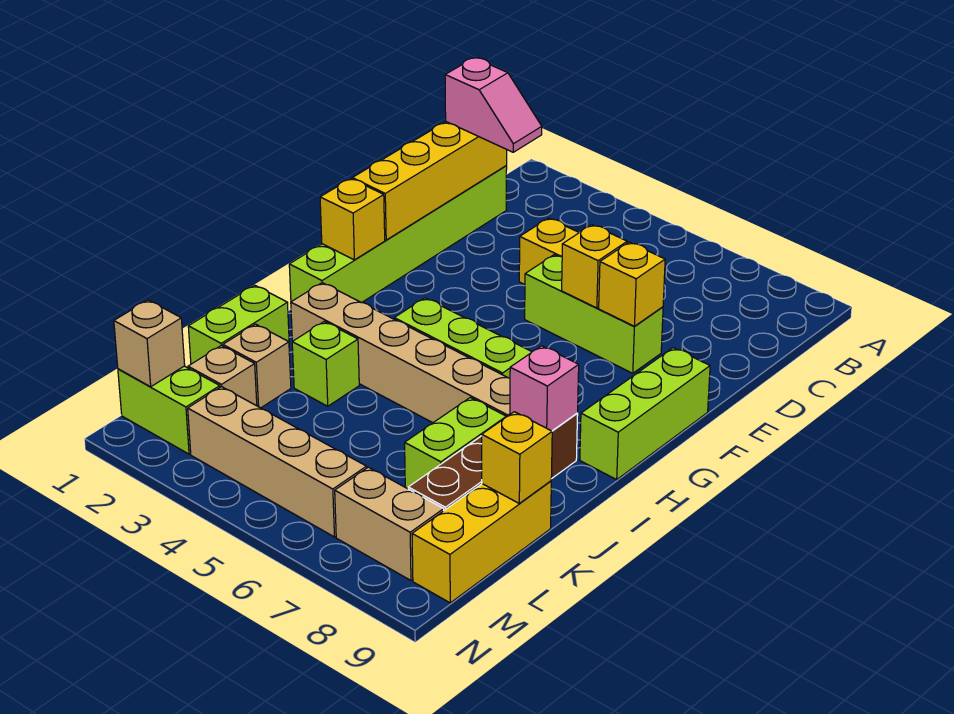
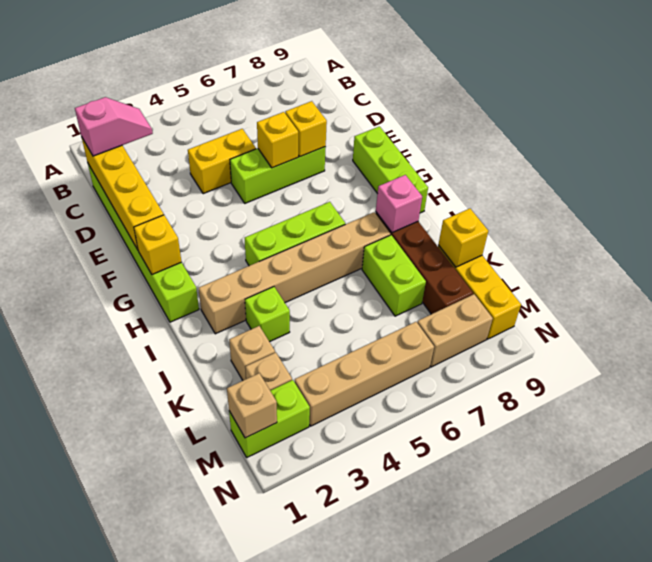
lime brick J1:K1 level 1 -> none

